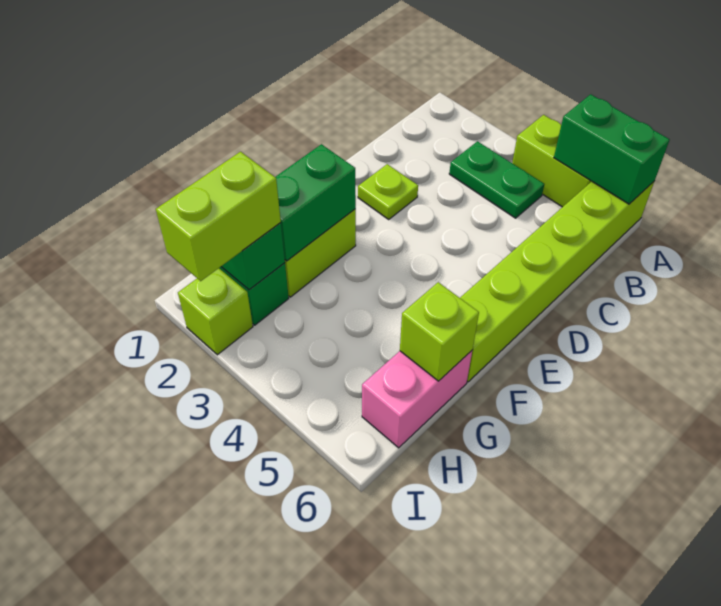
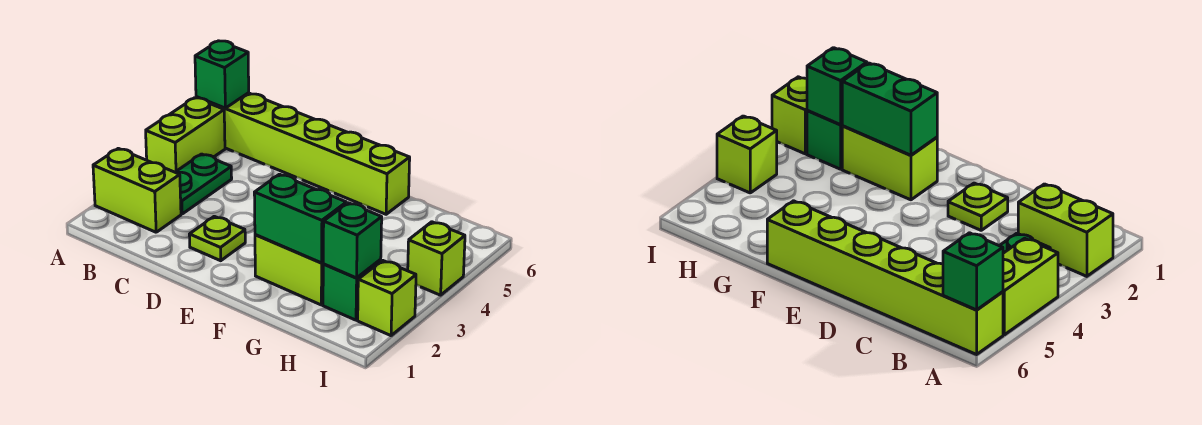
green brick A5:A6 level 2 -> green brick A6 level 2
pink brick G6:H6 level 1 -> none
lime brick G6 level 2 -> lime brick I4 level 1
lime brick H2:I2 level 3 -> lime brick A2:B2 level 1

